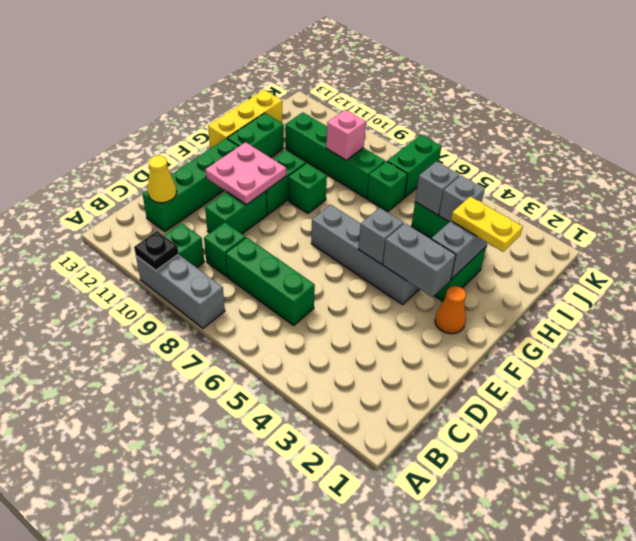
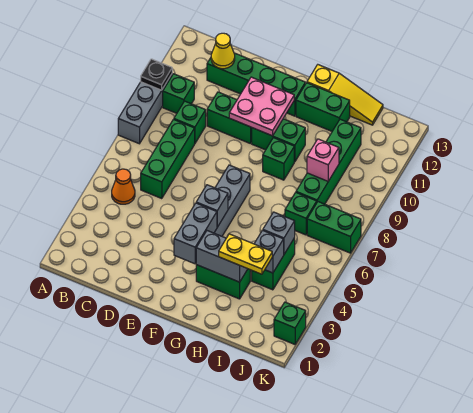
orange cone F2 level 1 -> orange cone B5 level 1
yellow brick G13:I13 level 1 -> yellow slope G13:I13 level 1 top G
yellow plate H2:H3 level 3 -> yellow plate H3:I3 level 3
none -> green brick K2 level 1

